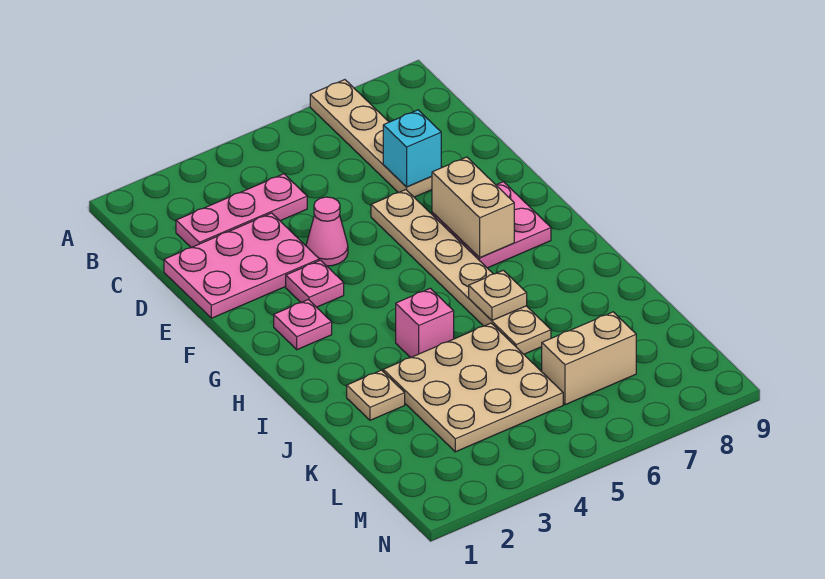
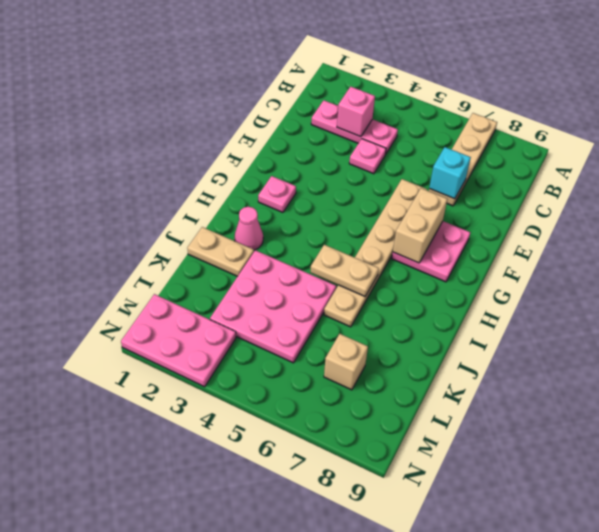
pink plate D1:E3 level 1 -> pink plate M1:N3 level 1
pink cone E4 level 1 -> pink cone I2 level 1
pink plate F3 level 1 -> pink plate D4 level 1
pink brick I4 level 1 -> pink brick C3 level 2
tan plate I6 level 2 -> tan plate I5:I6 level 2
tan plate J2 level 1 -> tan plate J1:J2 level 1
tan plate J3:L5 level 1 -> pink plate J3:L5 level 1
tan brick L6:L7 level 1 -> tan brick L7 level 1

